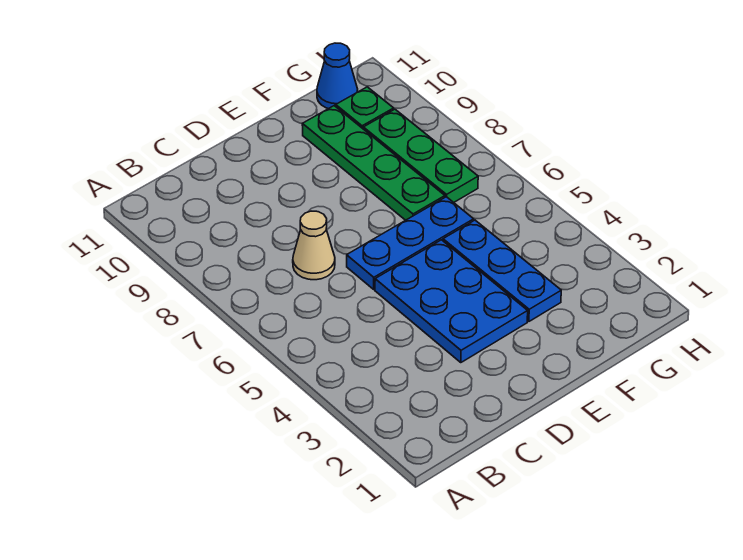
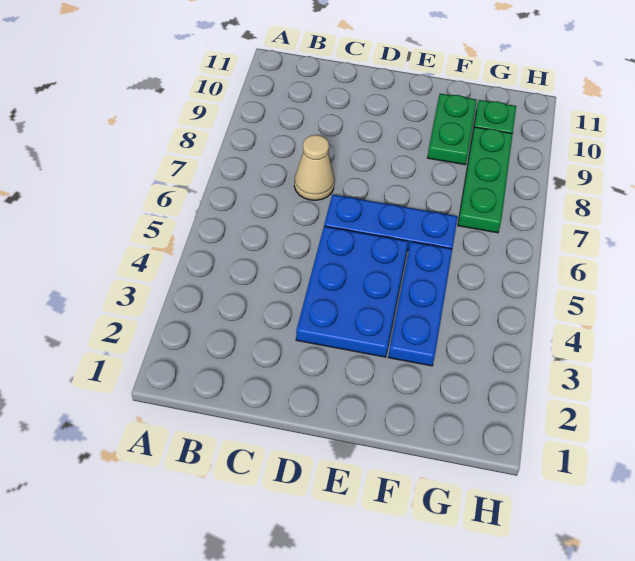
green plate F7:F10 level 1 -> green plate F9:F10 level 1
blue cone G11 level 1 -> none

